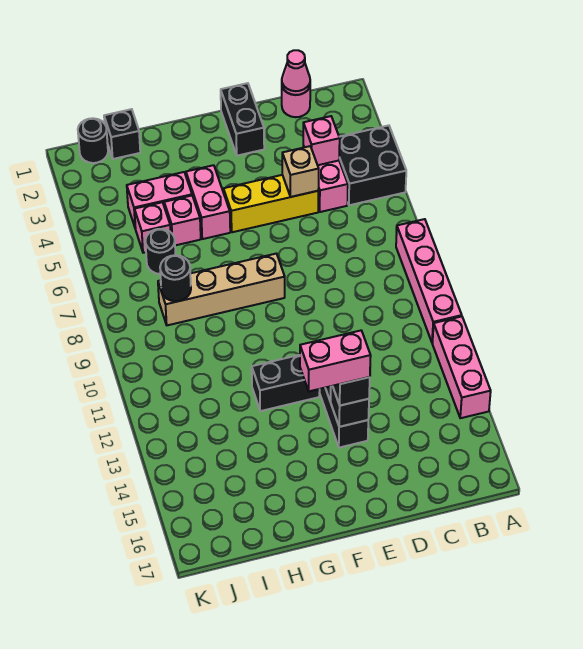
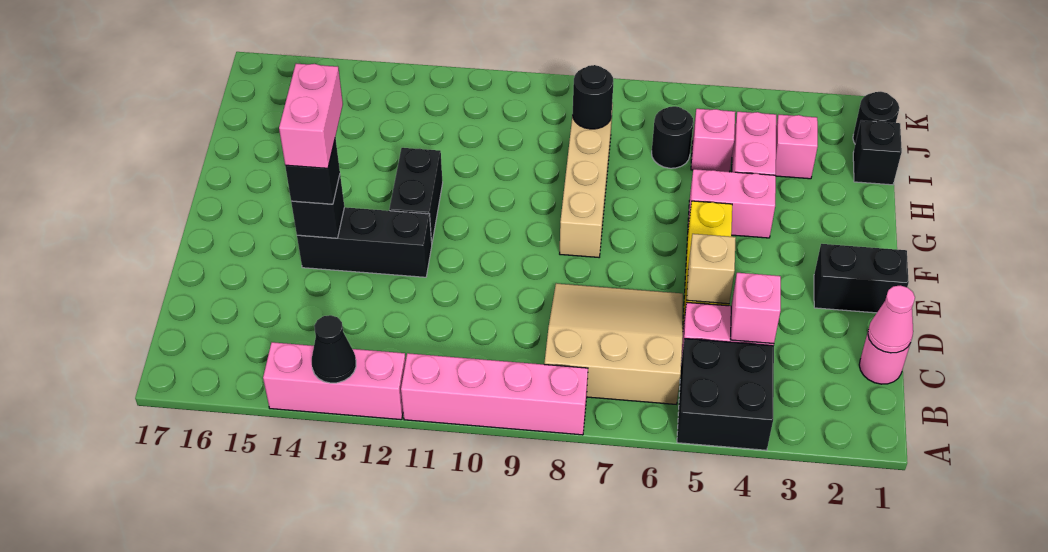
none -> black cone A13 level 2
none -> tan slope B6:D8 level 1 top B
pink brick H5 level 1 -> pink brick I3 level 1

